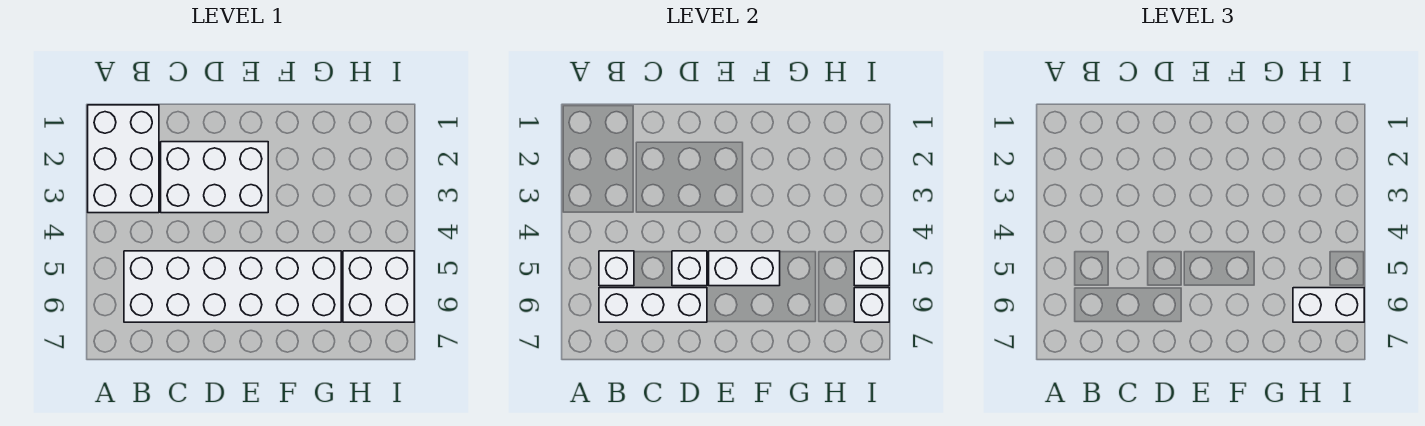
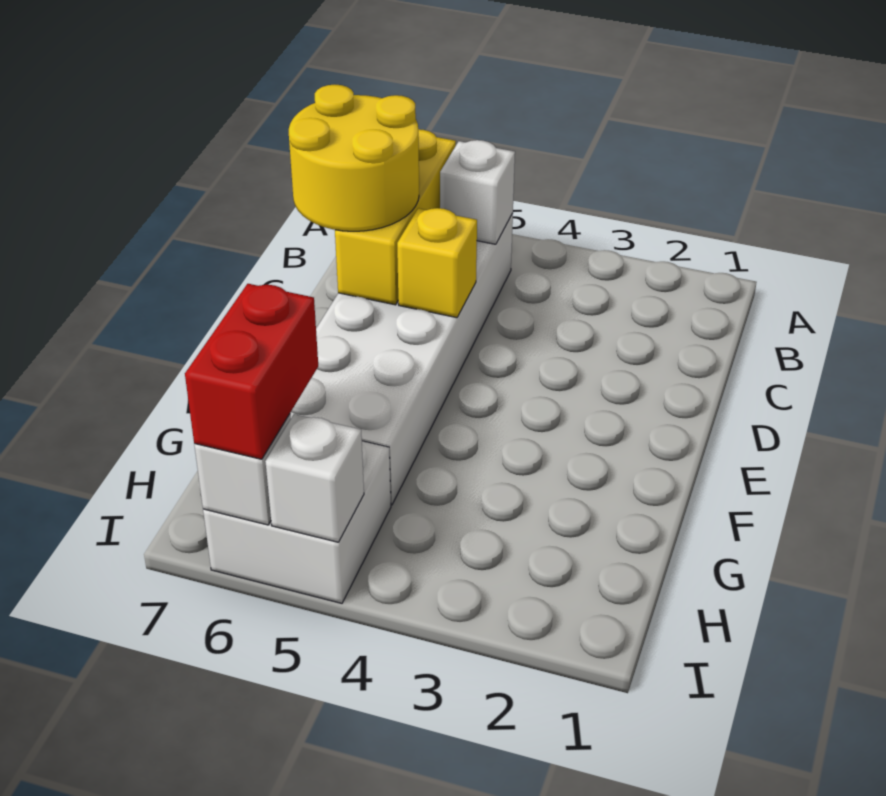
white brick A1:B3 level 1 -> none
white brick B6:D6 level 2 -> yellow brick B6:D6 level 2
white brick C2:E3 level 1 -> none
none -> yellow round brick C6:D7 level 3
white brick D5 level 2 -> yellow brick D5 level 2
white brick E5:F5 level 2 -> none
white brick H6:I6 level 3 -> red brick H6:I6 level 3

